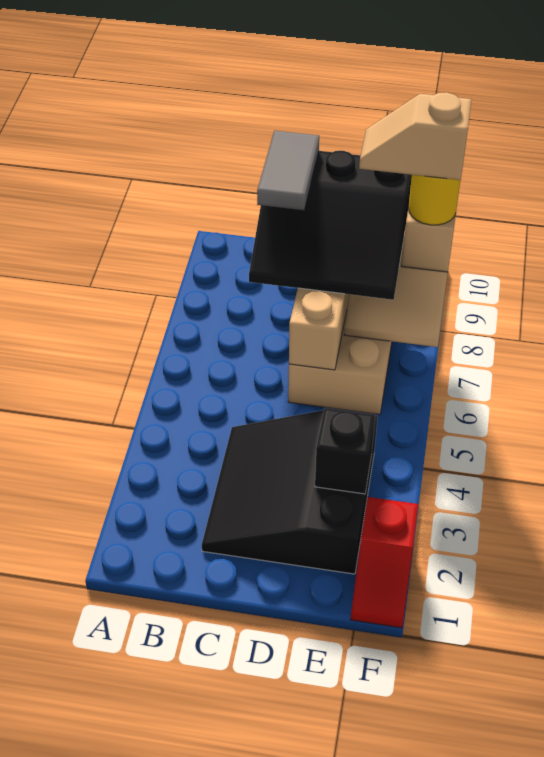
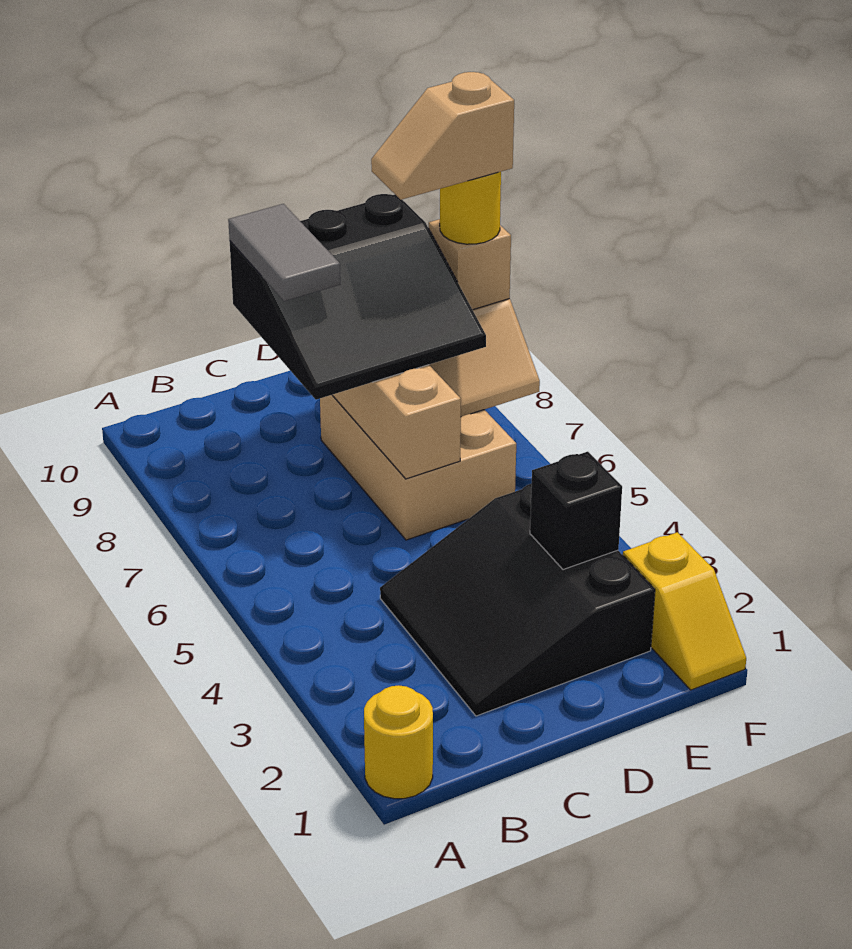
none -> yellow round brick A1 level 1
red slope F1:F2 level 1 top 2 -> yellow slope F1:F2 level 1 top 2

